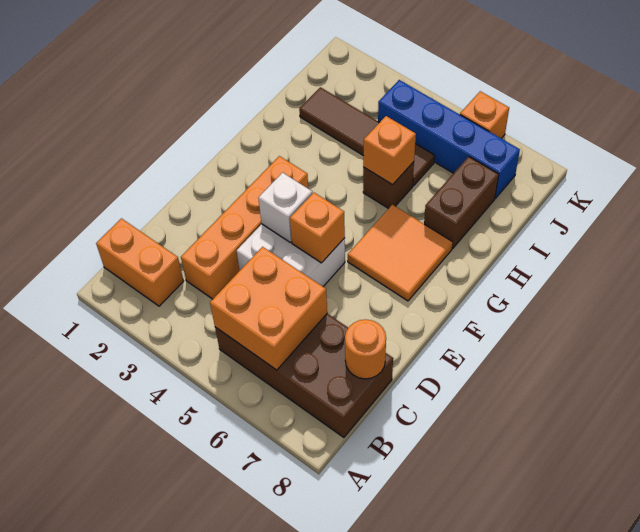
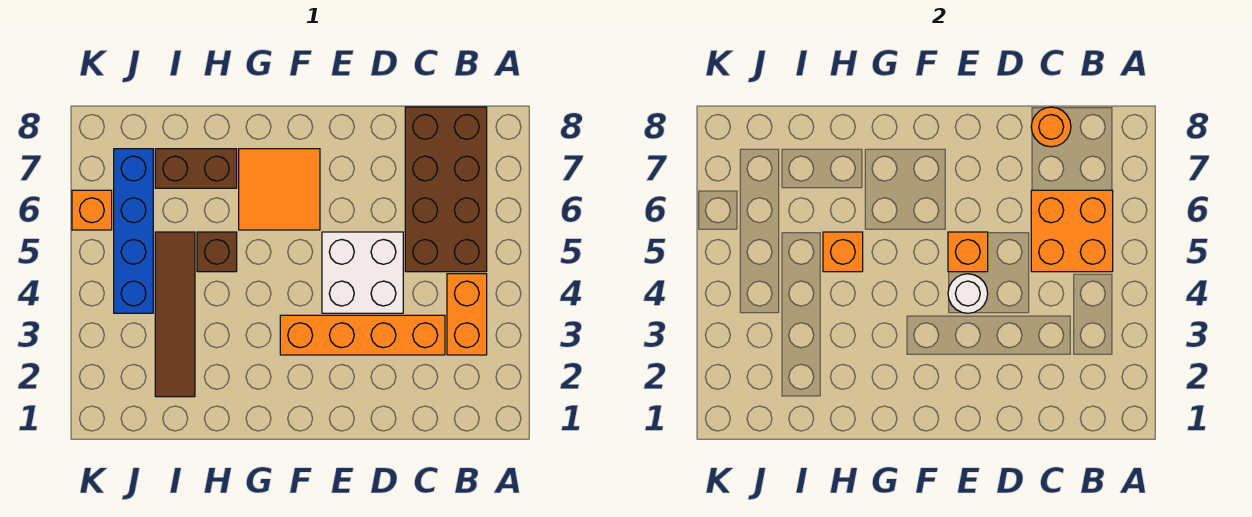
orange brick B1:B2 level 1 -> orange brick B3:B4 level 1
white brick E4 level 2 -> white round brick E4 level 2

